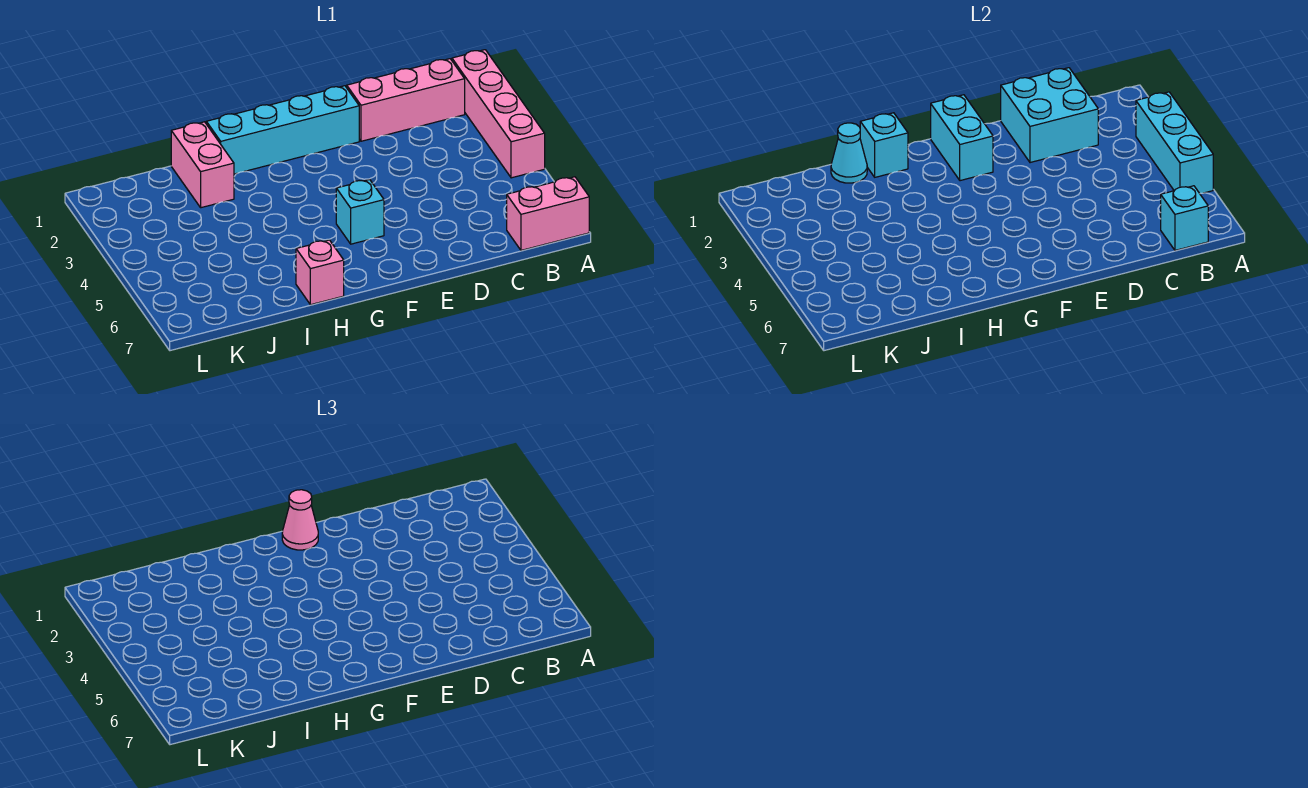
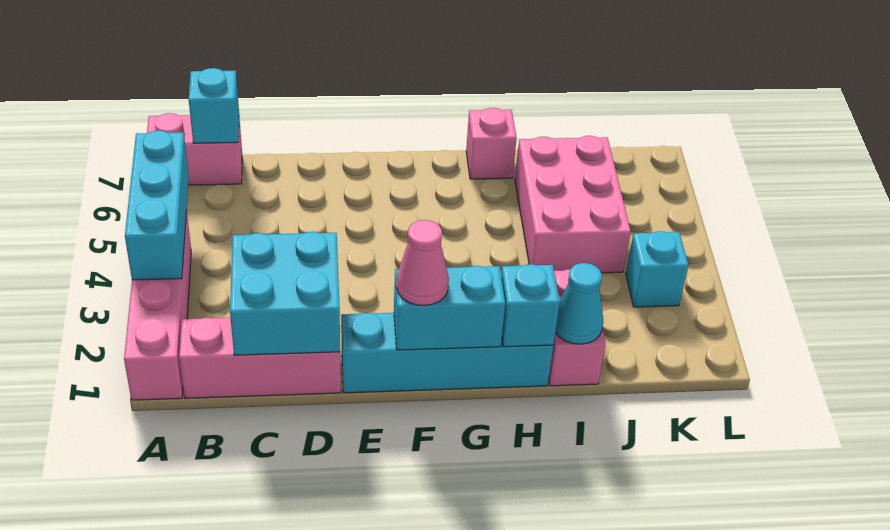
cyan brick F1:F2 level 2 -> cyan brick F1:G1 level 2
cyan brick F5 level 1 -> cyan brick K3 level 1
none -> pink brick I4:J6 level 1

